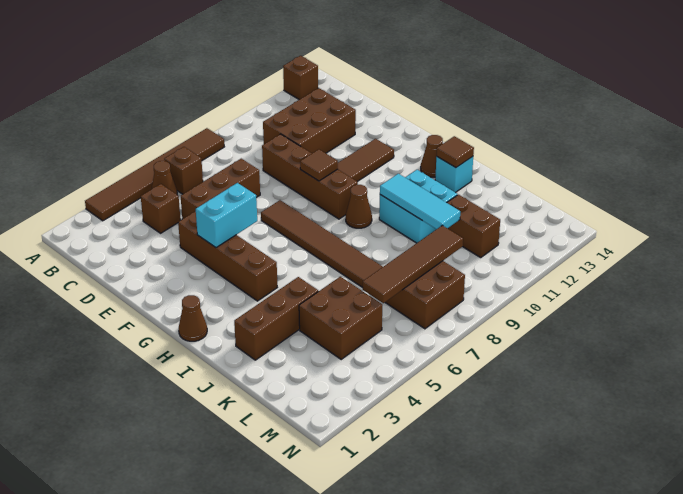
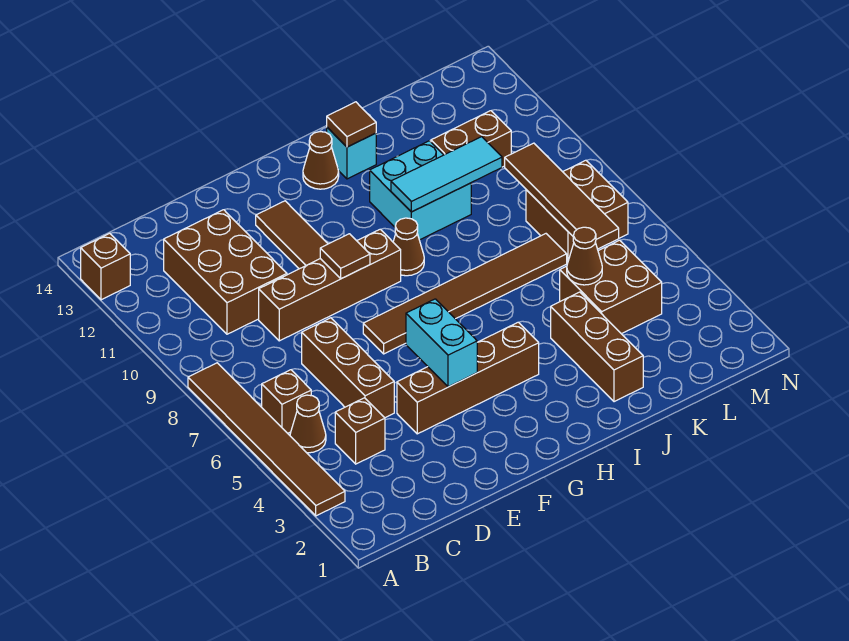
brown cone H1 level 1 -> brown cone K5 level 2

